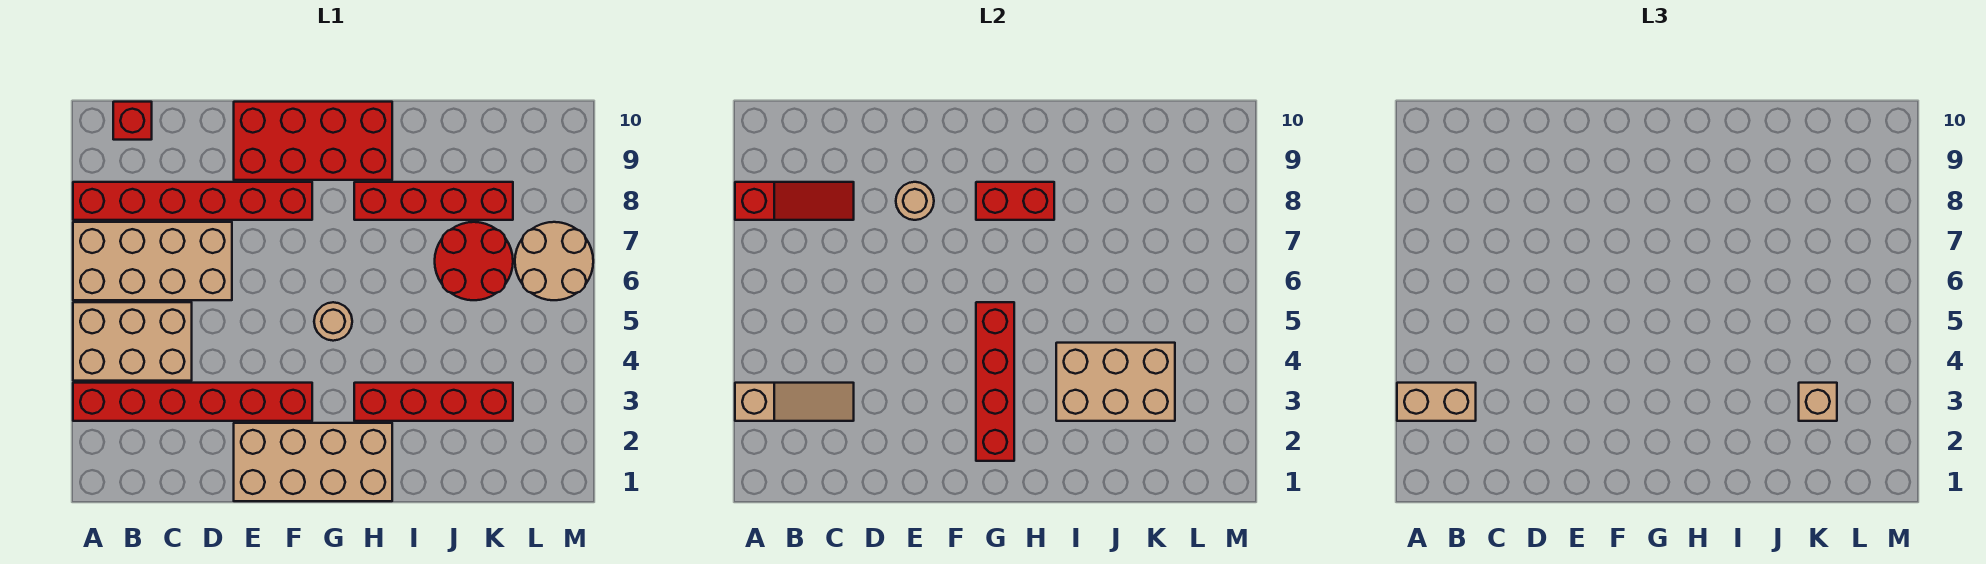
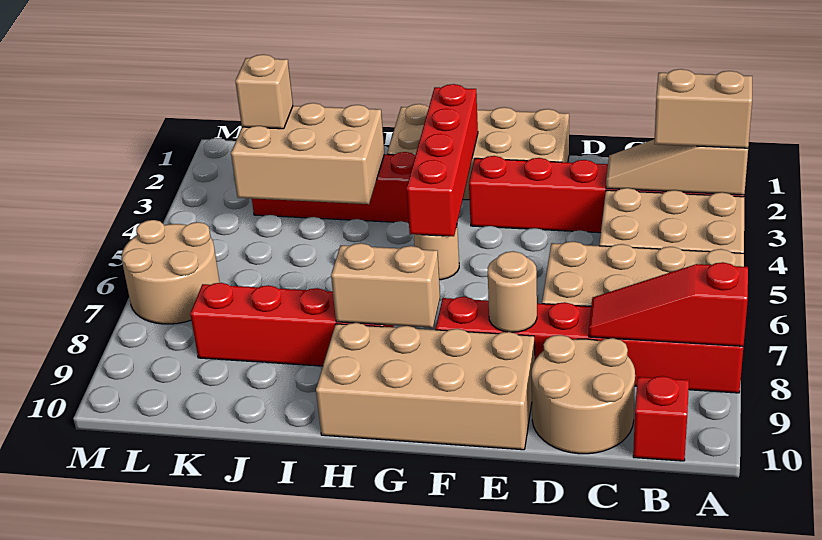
none -> tan round brick C9:D10 level 1
red brick E9:H10 level 1 -> tan brick E9:H10 level 1
red brick G8:H8 level 2 -> tan brick G8:H8 level 2
red round brick J6:K7 level 1 -> none

